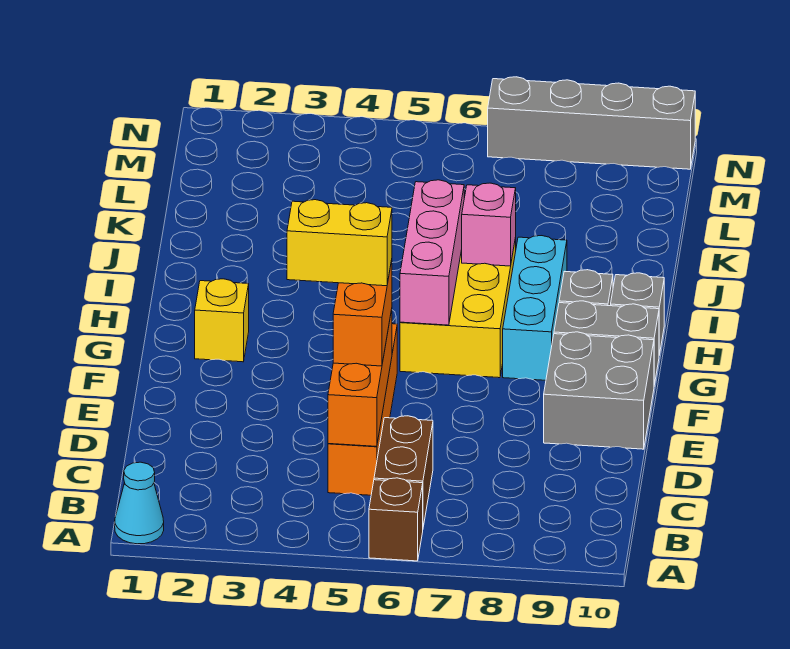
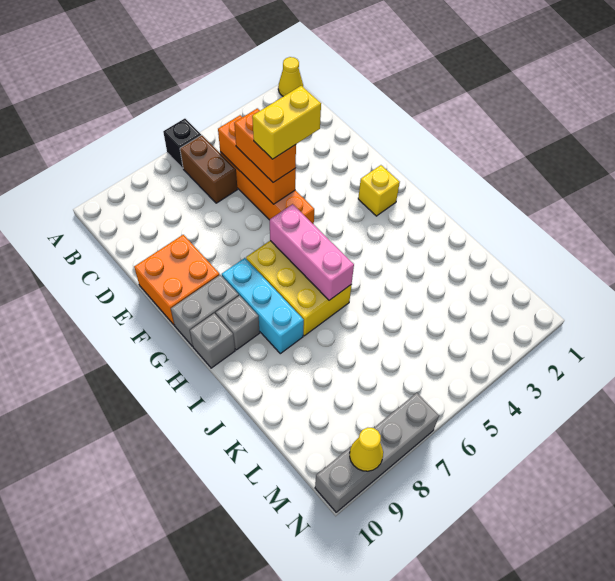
cyan cone A1 level 1 -> yellow cone A1 level 1
brown brick A6 level 1 -> black brick A6 level 1
grey brick E9:F10 level 1 -> orange brick E9:F10 level 1
pink brick I7 level 2 -> none
none -> yellow cone N9 level 2

